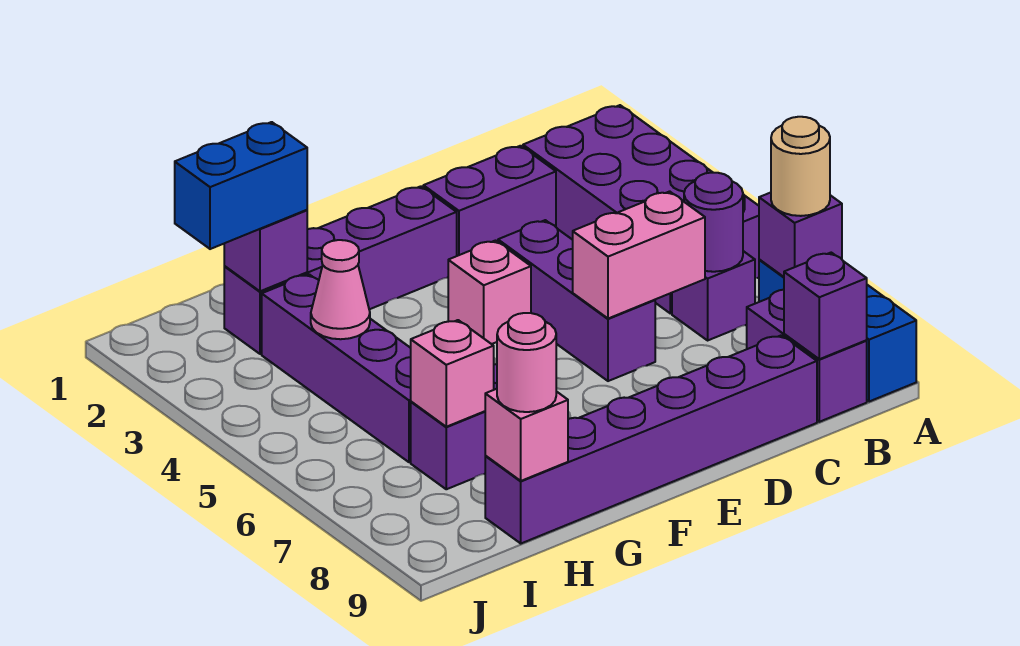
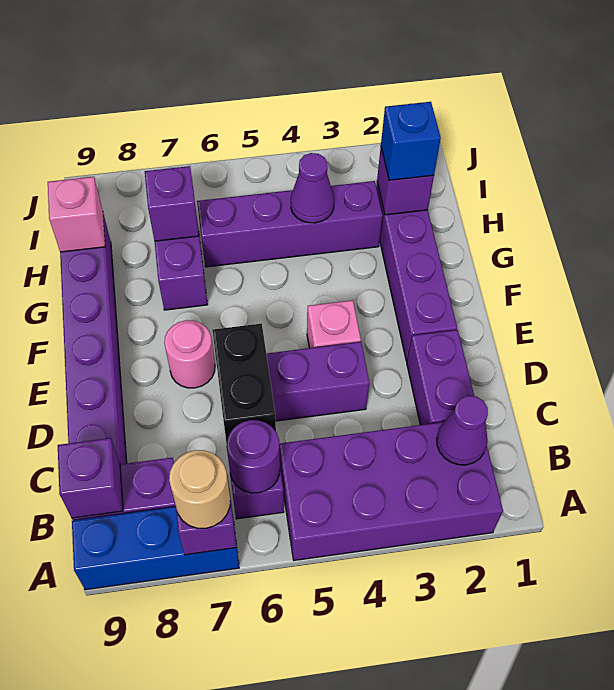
none -> purple cone B2 level 2
pink brick C6:D6 level 2 -> black brick C6:D6 level 2
blue brick H2:I2 level 3 -> blue brick H2 level 3
pink cone H4 level 2 -> purple cone H4 level 2
pink brick H7 level 2 -> purple brick H7 level 2
pink round brick H9 level 3 -> pink round brick E7 level 1

